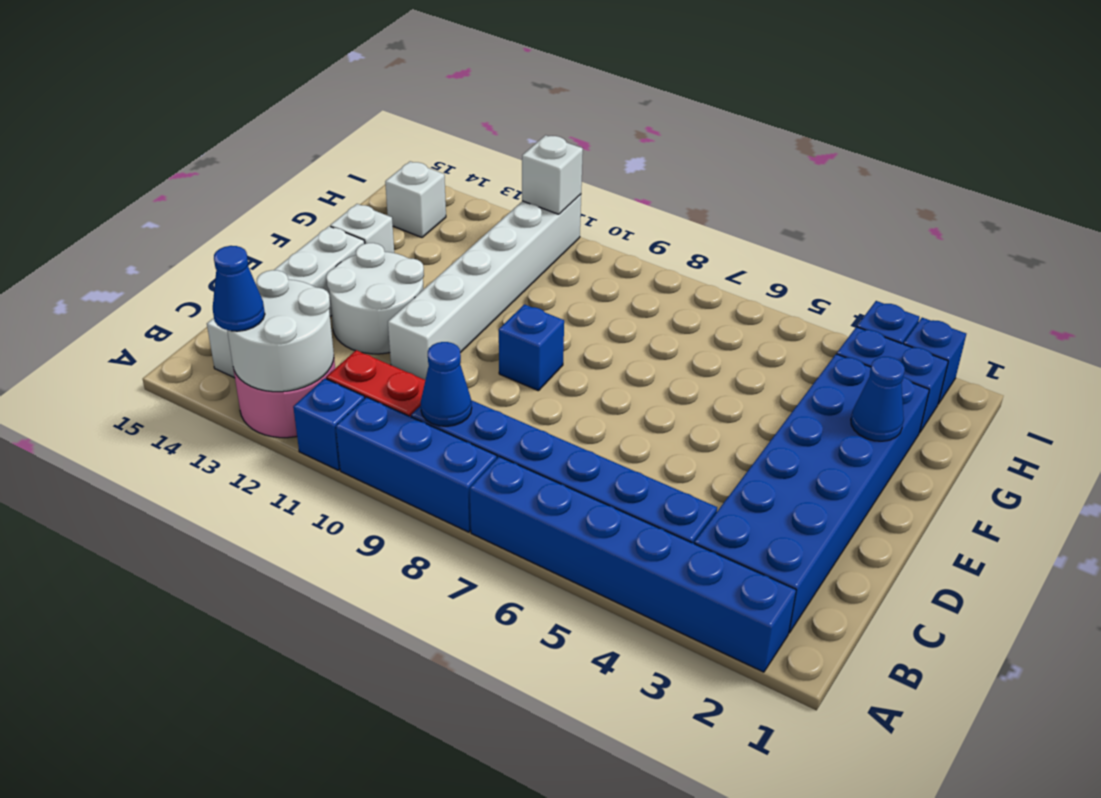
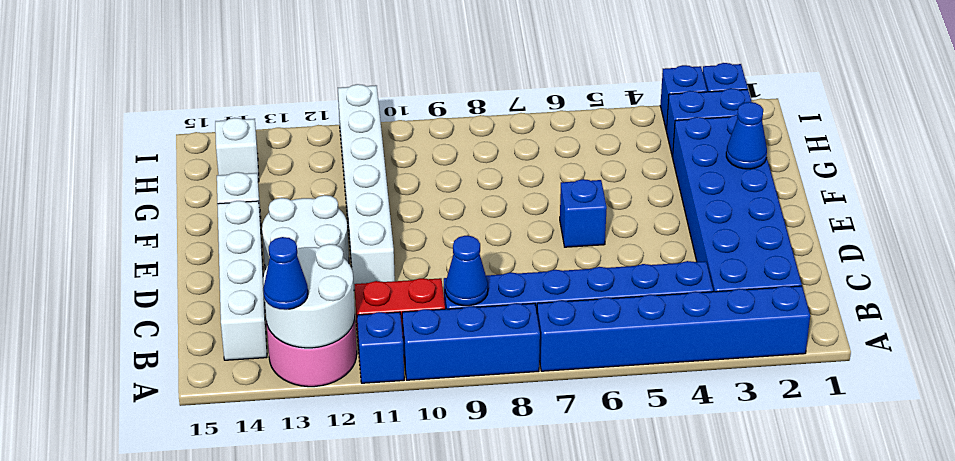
blue brick E9 level 1 -> blue brick E6 level 1
white brick I11 level 2 -> none

